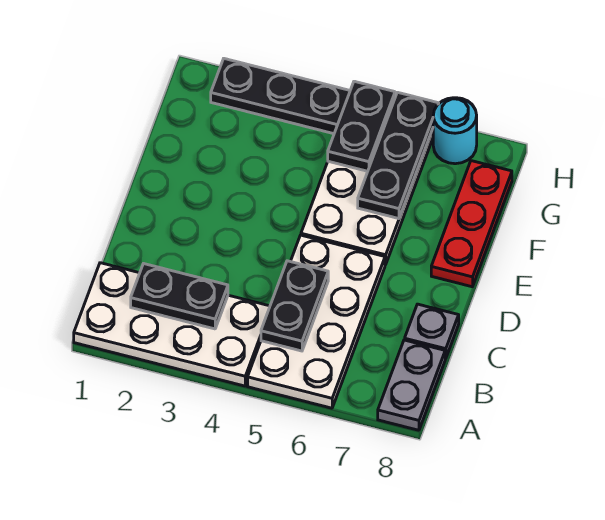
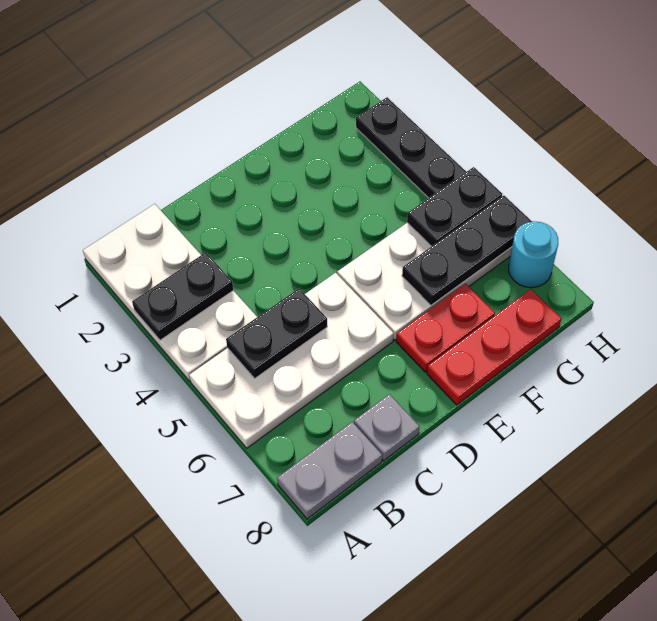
black plate B2:B3 level 2 -> black plate A3:B3 level 2
none -> red plate E7:F7 level 1

